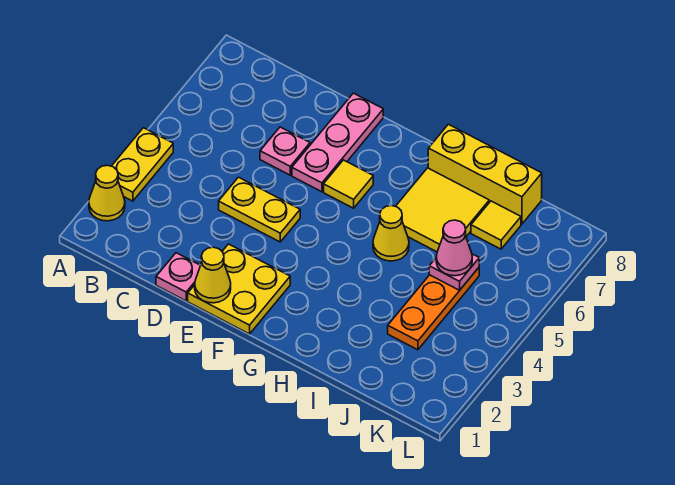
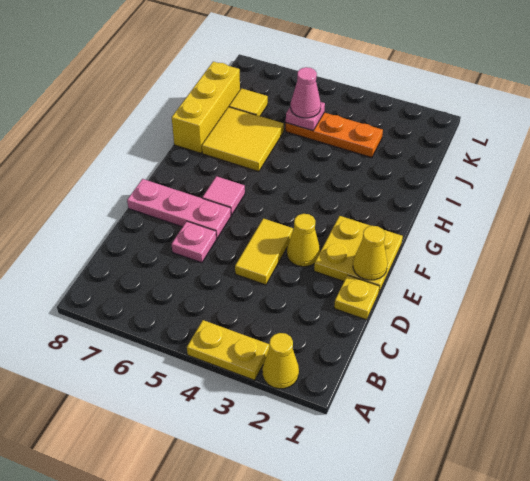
pink plate D1 level 1 -> yellow plate D1 level 1
yellow plate D4:E4 level 1 -> yellow tile D4:E4 level 1
yellow tile F6 level 1 -> pink tile F6 level 1
yellow cone H5 level 1 -> yellow cone E3 level 1

